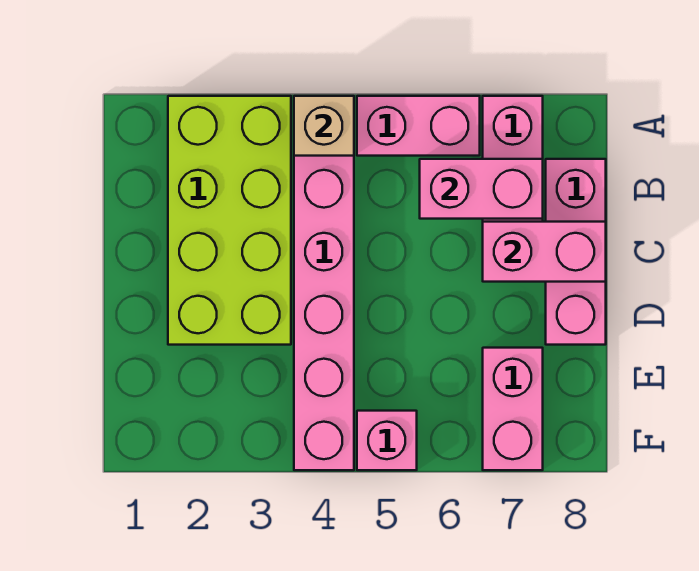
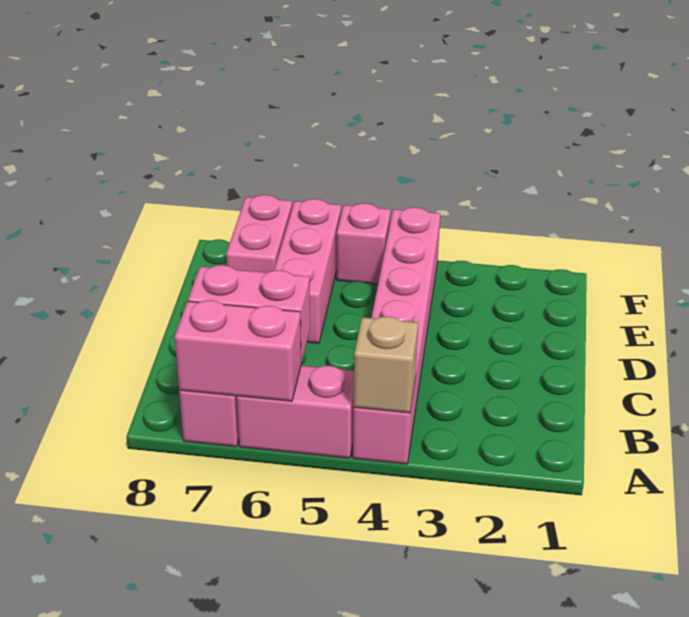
lime brick A2:D3 level 1 -> none
pink brick B8:D8 level 1 -> pink brick D6:F6 level 1
pink brick C7:C8 level 2 -> pink brick A6:A7 level 2

